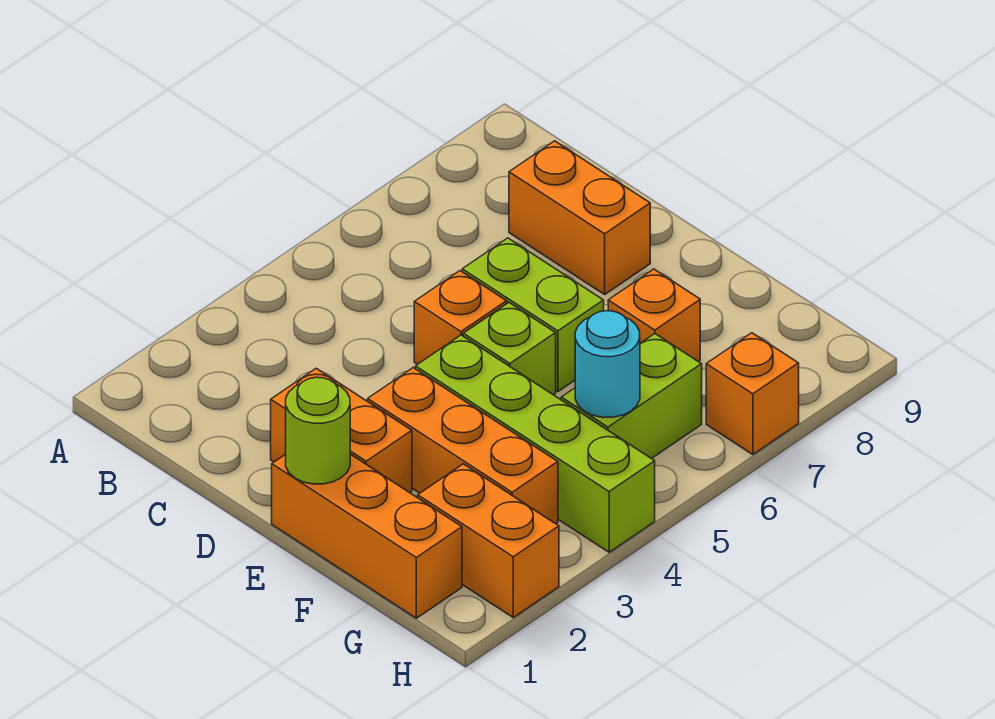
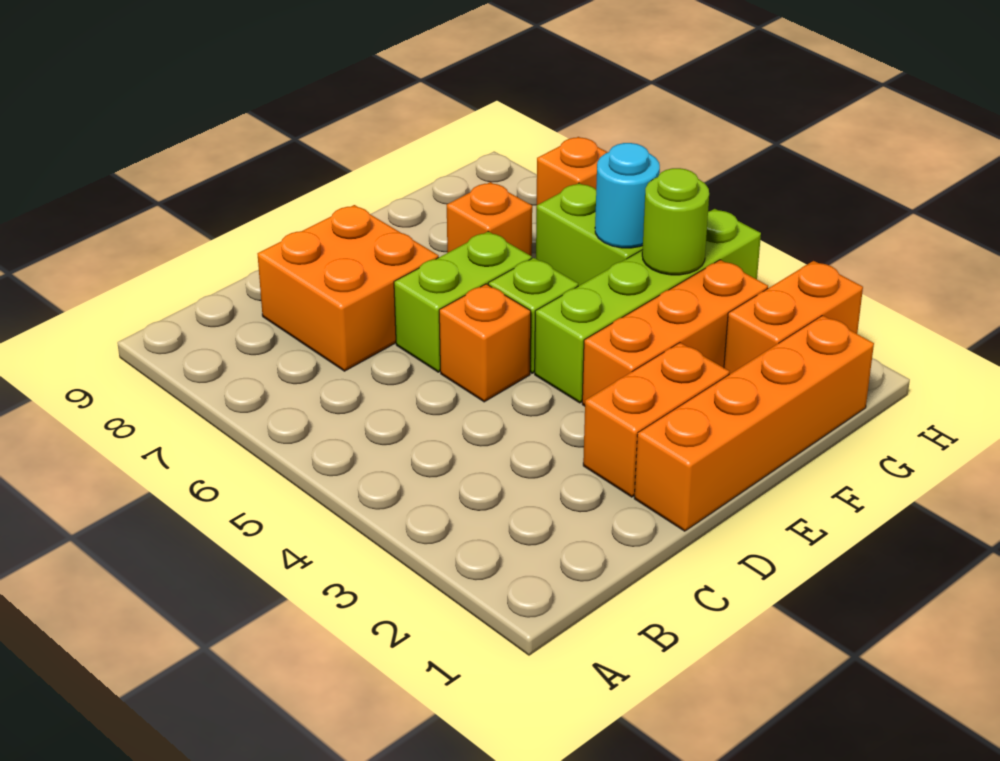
orange brick C8:D8 level 1 -> orange brick C7:D8 level 1
orange brick E1:G1 level 1 -> orange brick D1:G1 level 1
lime round brick E1 level 2 -> lime round brick G4 level 2

